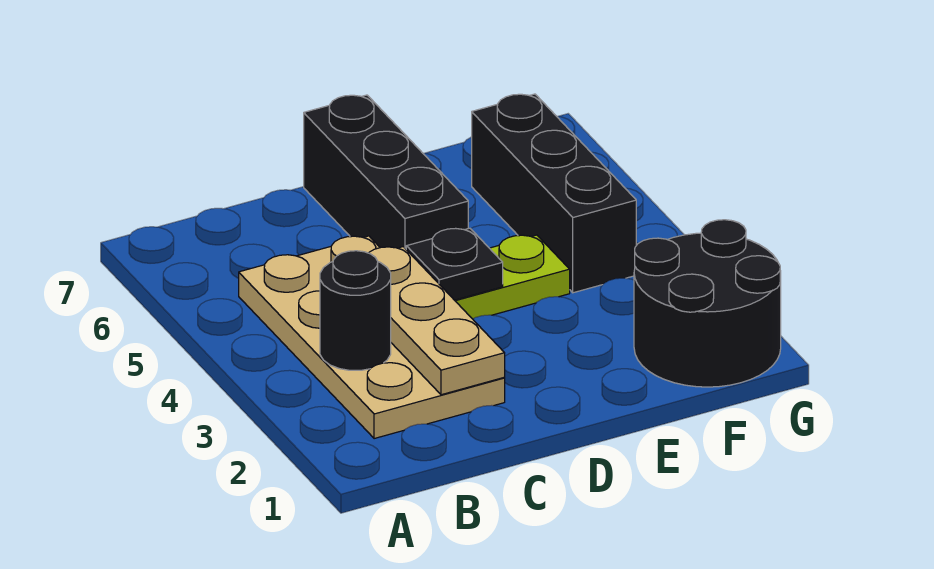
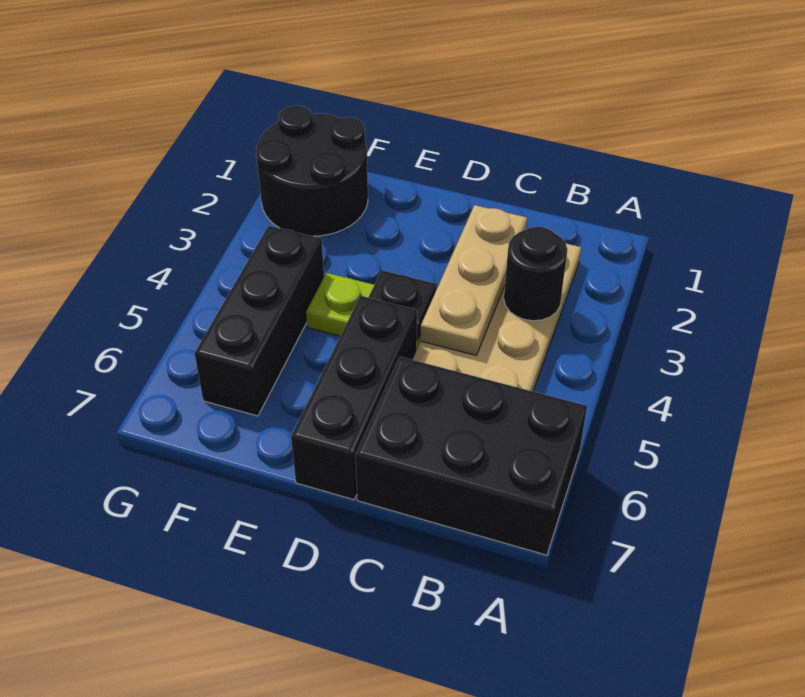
none -> black brick A6:C7 level 1

